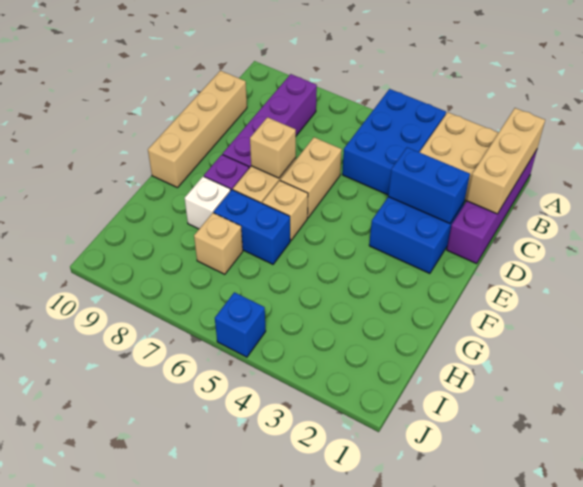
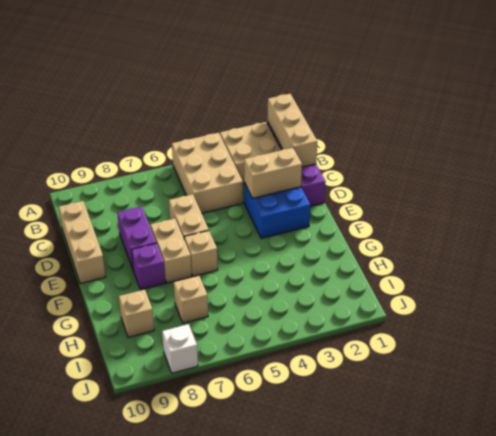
blue brick A4:C5 level 1 -> tan brick A4:C5 level 1
purple brick B8:E8 level 1 -> purple brick D8:E8 level 1
tan brick C10:F10 level 1 -> tan brick C10:E10 level 1
blue brick D2:D3 level 2 -> tan brick D2:D3 level 2
tan brick E7 level 2 -> tan brick H9 level 1
blue brick G6:G7 level 1 -> none
white brick G8 level 1 -> white brick J8 level 1
blue brick J5 level 1 -> none

